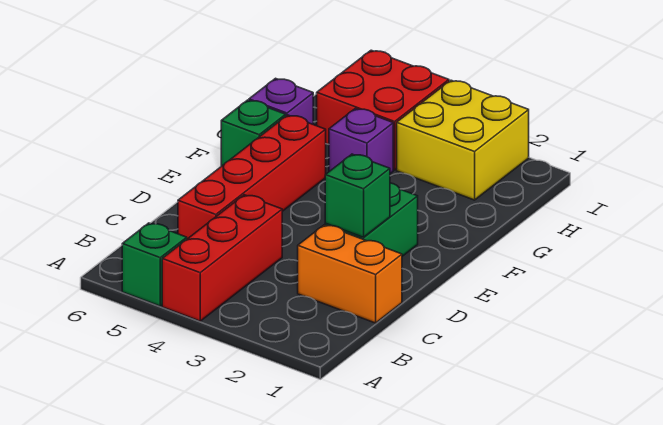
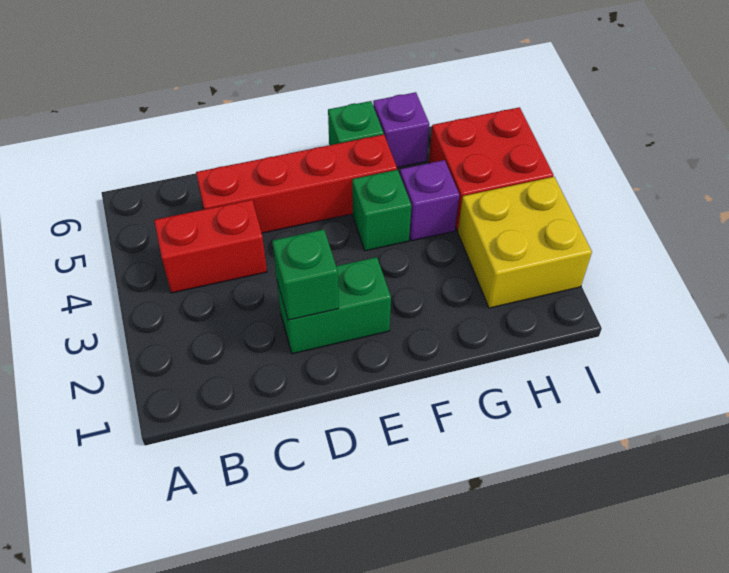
red brick A4:C4 level 1 -> red brick B4:C4 level 1
green brick A5 level 1 -> green brick F4 level 1
orange brick C1:C2 level 1 -> none

